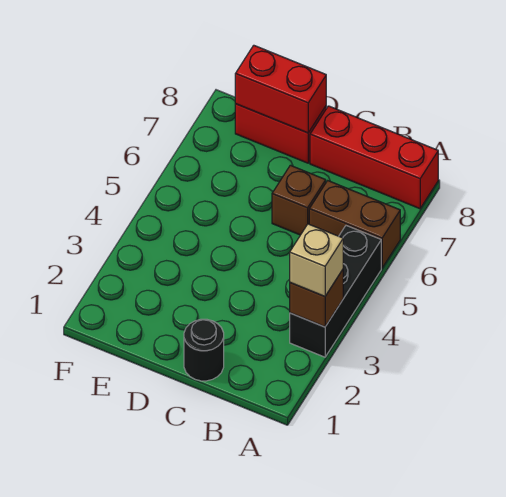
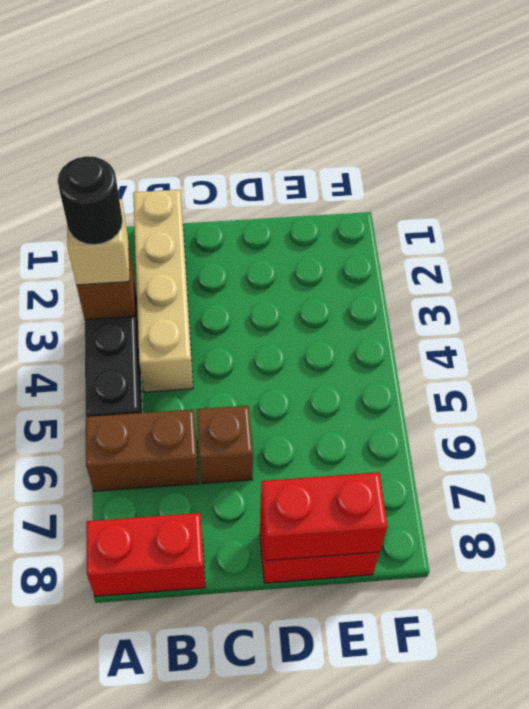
red brick A8:C8 level 1 -> red brick A8:B8 level 1
none -> tan brick B1:B4 level 1
black round brick C1 level 1 -> black round brick A3 level 4

